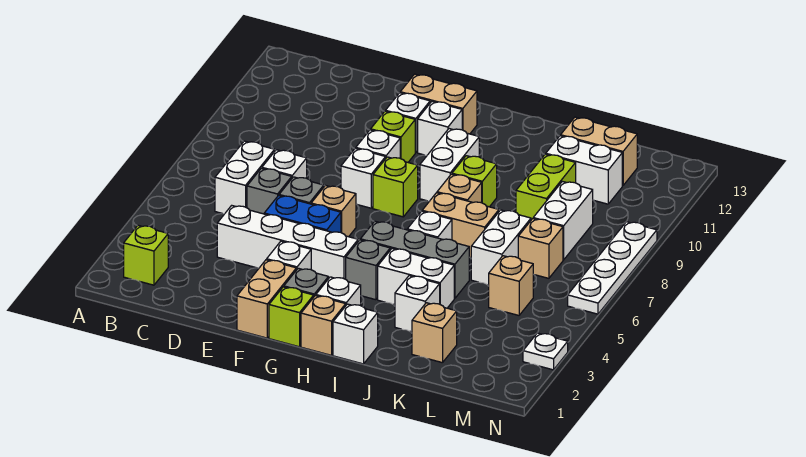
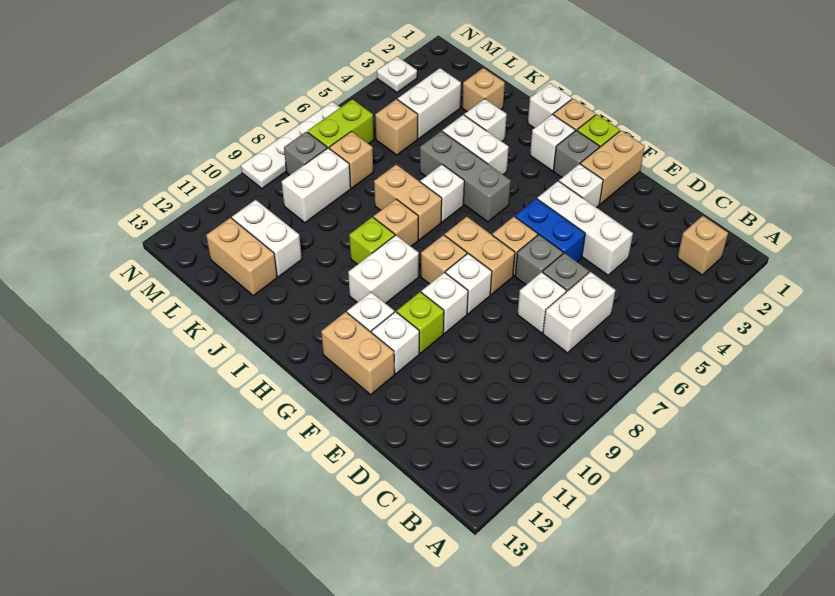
lime brick B2 level 1 -> tan brick B2 level 1
white brick D4:G4 level 1 -> white brick D4:F4 level 1
none -> tan brick F7:G7 level 1
lime brick G8 level 1 -> tan brick G8 level 1
grey brick H4 level 1 -> grey brick M8 level 1
white brick K6:K7 level 1 -> white brick L3:L4 level 1
lime brick K9:K10 level 1 -> lime brick M6:M7 level 1

